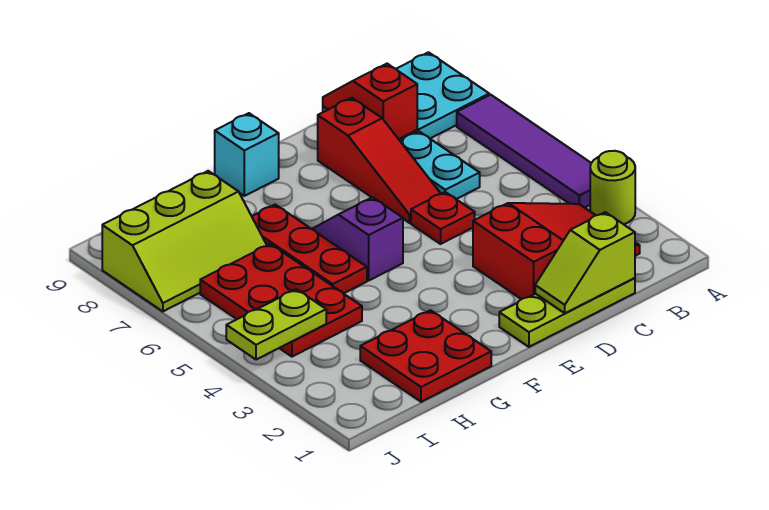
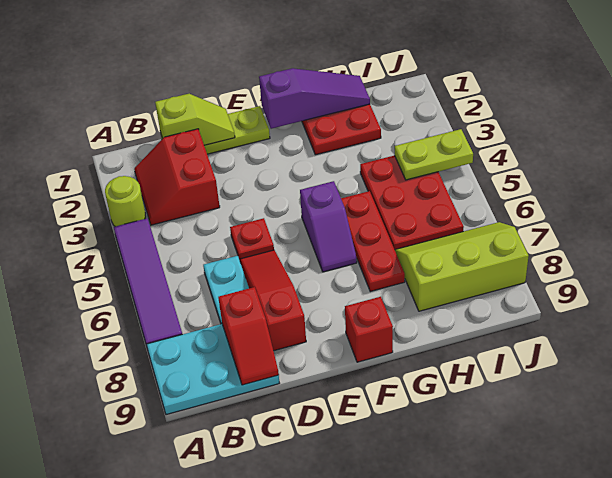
red slope B2:D3 level 1 top D -> red slope B2:C3 level 1 top C
none -> purple slope F1:H1 level 2 top F
cyan brick F9 level 1 -> red brick F9 level 1

